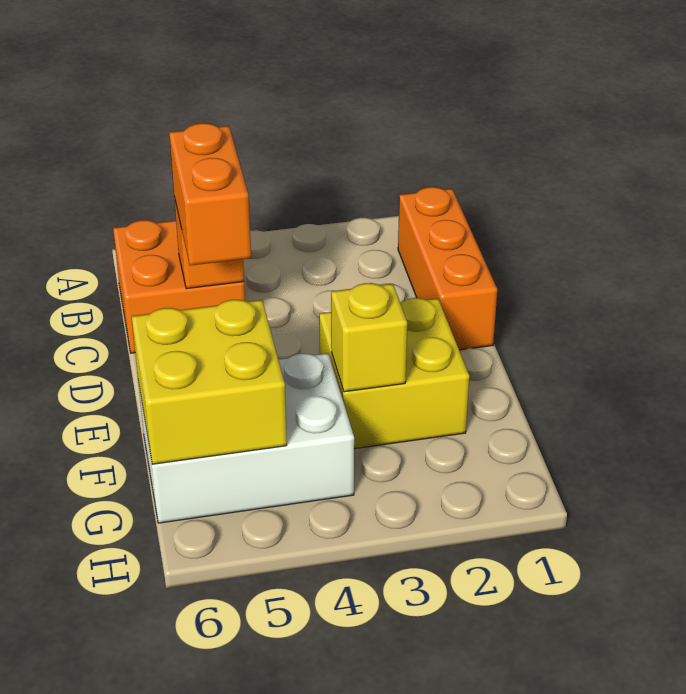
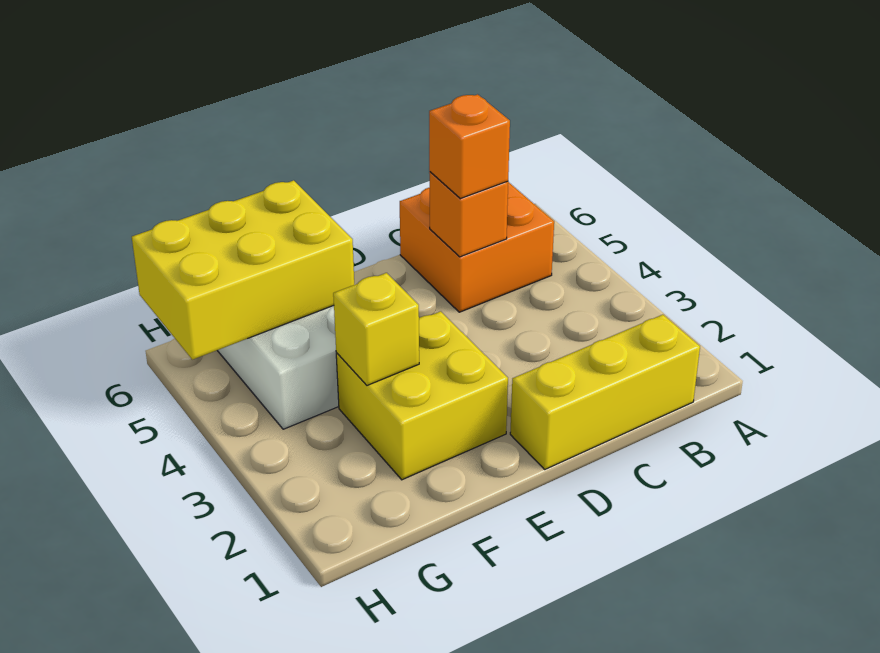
orange brick B1:D1 level 1 -> yellow brick B1:D1 level 1
orange brick C5:D5 level 3 -> orange brick C5 level 3
yellow brick F5:G6 level 2 -> yellow brick F5:H6 level 2

